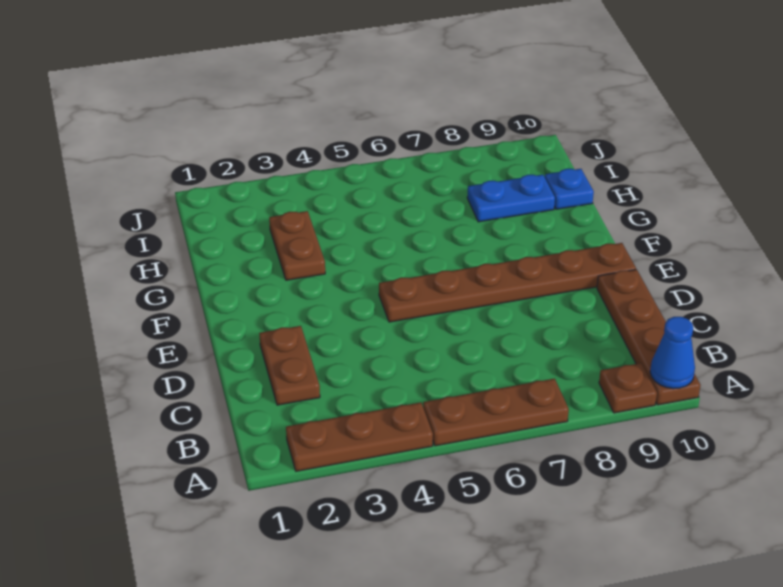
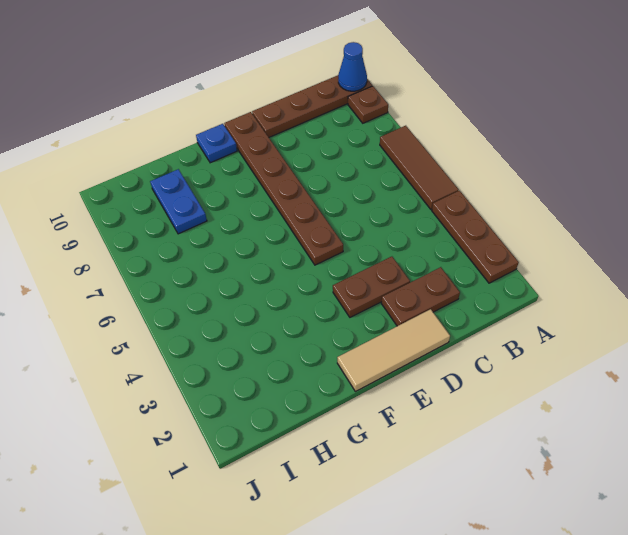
brown plate A5:A7 level 1 -> brown tile A5:A7 level 1
none -> tan tile D1:F1 level 1
brown plate G3:H3 level 1 -> brown plate D3:E3 level 1
blue plate H10 level 1 -> blue plate F10 level 1

